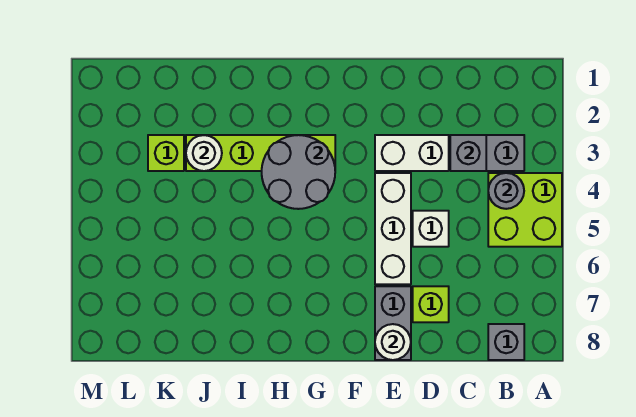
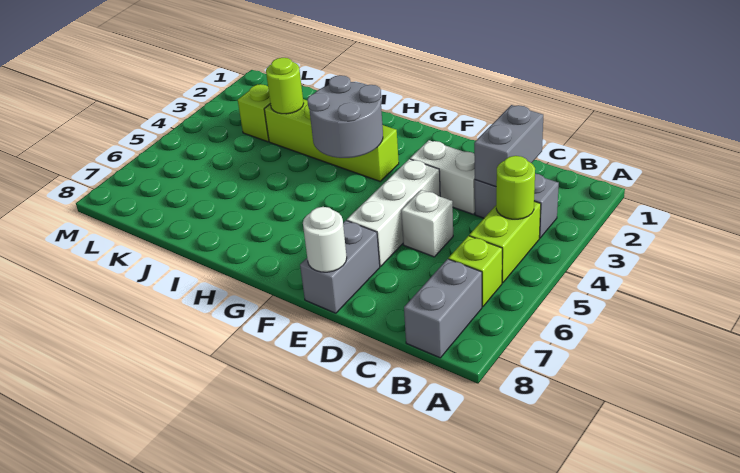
lime brick A4:B5 level 1 -> lime brick B4:B5 level 1
grey round brick B4 level 2 -> lime round brick B4 level 2
grey brick B8 level 1 -> grey brick B7:B8 level 1
grey brick C3 level 2 -> grey brick C2:C3 level 2
lime brick D7 level 1 -> lime brick B6 level 1
white round brick J3 level 2 -> lime round brick J3 level 2

